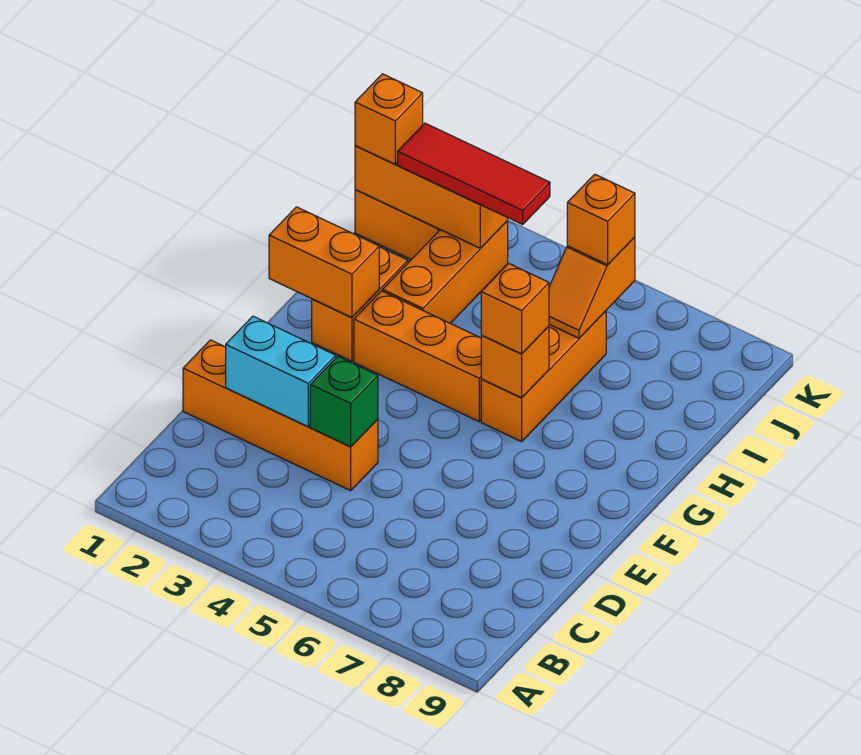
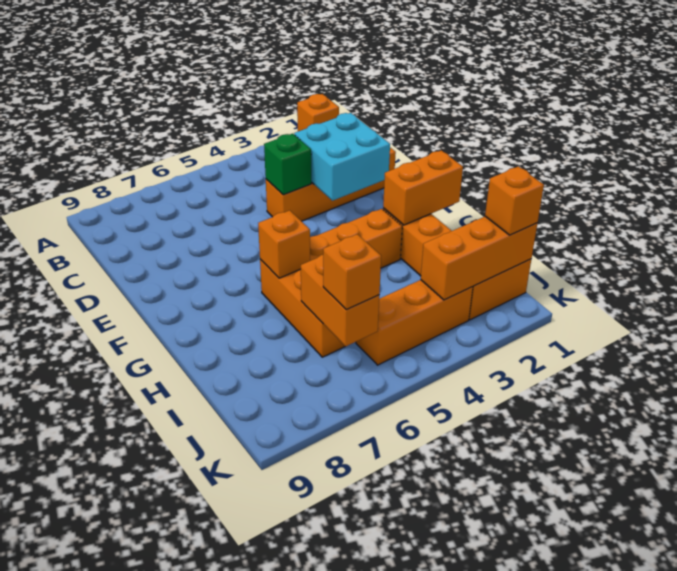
cyan brick D2:D3 level 2 -> cyan brick D2:E3 level 2
orange brick G6 level 3 -> orange brick A1 level 1
orange brick H3:J3 level 1 -> orange brick J3:J5 level 1
orange slope I6:J6 level 2 top J -> orange brick I6:J6 level 2
red tile J2:J4 level 3 -> none

